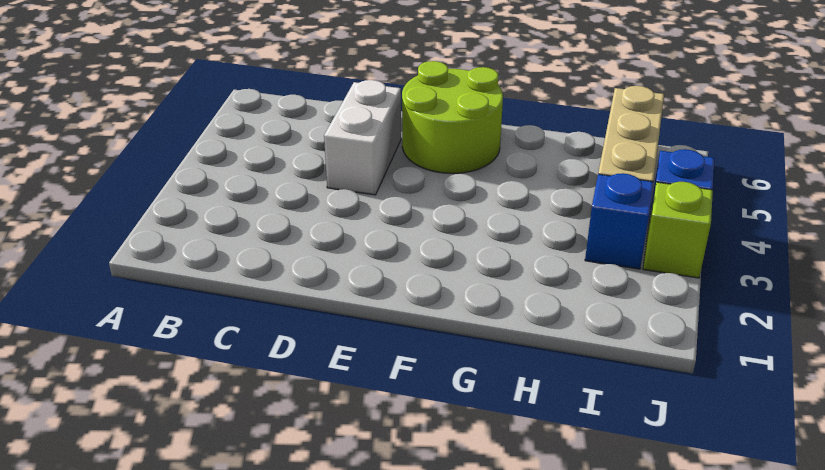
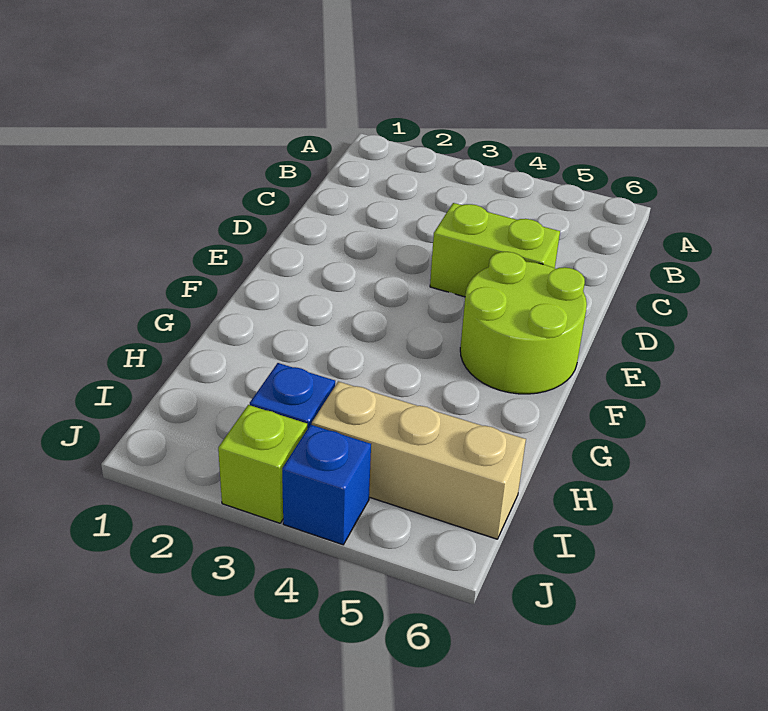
white brick D4:D5 level 1 -> lime brick D4:D5 level 1

